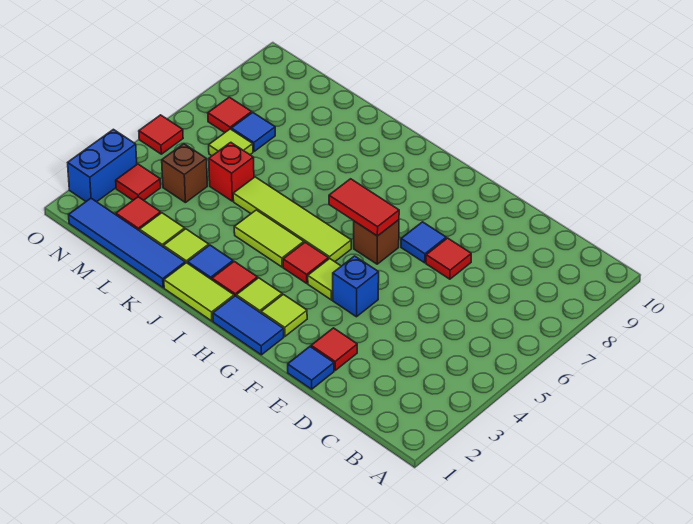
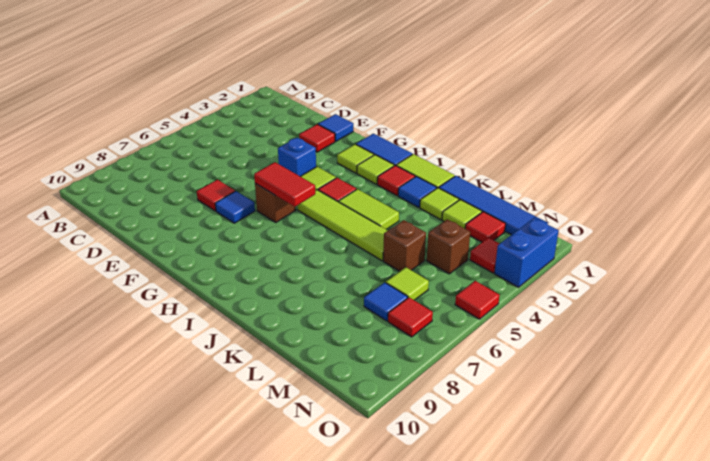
red brick L5 level 1 -> brown brick L5 level 1

